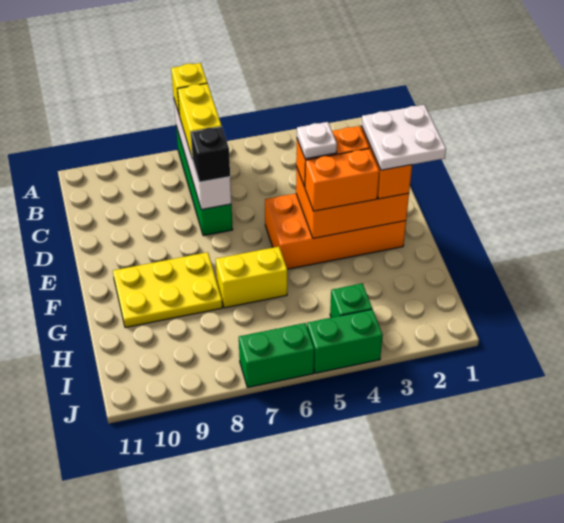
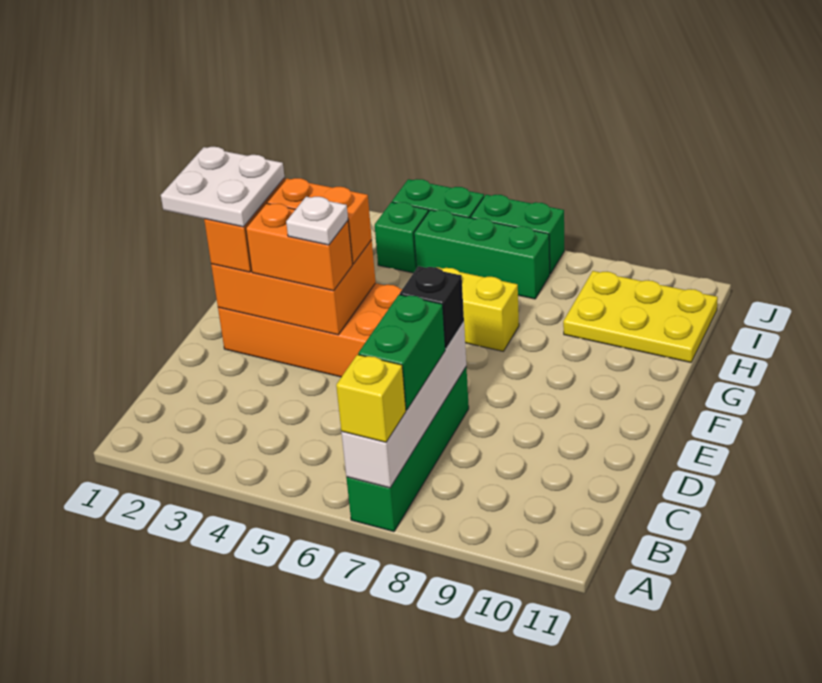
yellow brick B7:C7 level 3 -> green brick B7:C7 level 3
yellow plate F8:G10 level 1 -> yellow plate H9:I11 level 1
none -> green brick I5:I7 level 1

